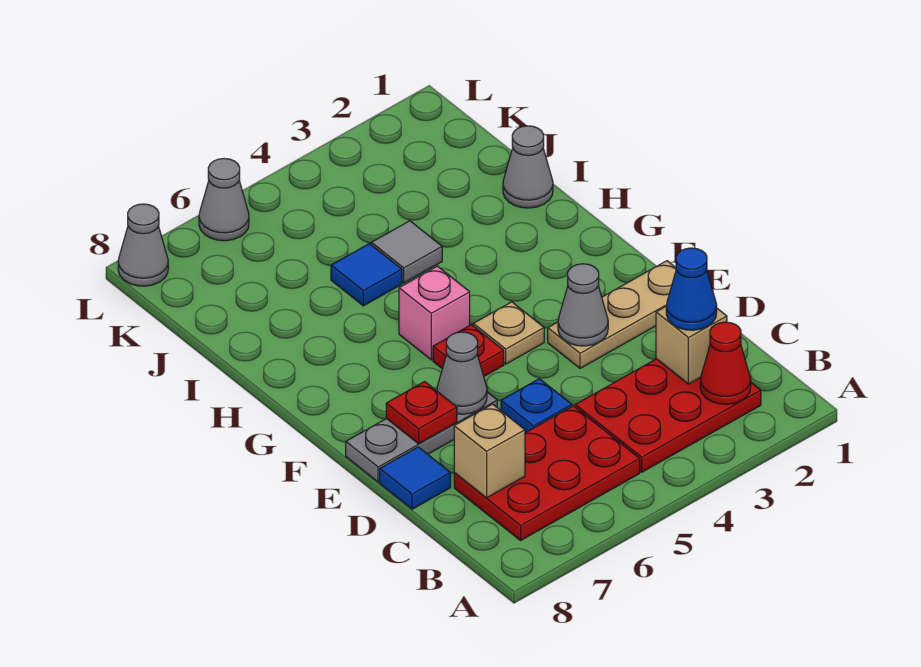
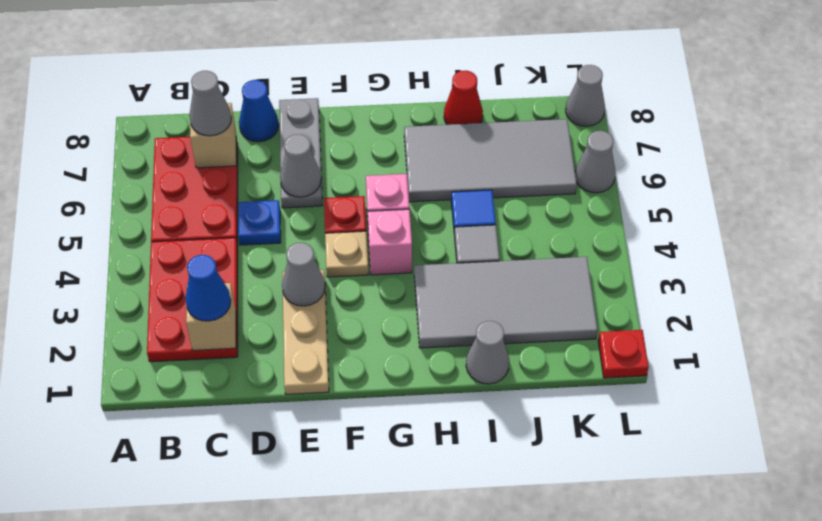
red cone B2 level 2 -> red cone I8 level 1
none -> grey cone C7 level 3
blue tile D8 level 1 -> blue cone D8 level 1
red plate E7 level 2 -> red plate L1 level 1
none -> pink brick G4 level 1
none -> grey tile H2:K3 level 1
none -> grey tile H6:K7 level 1

